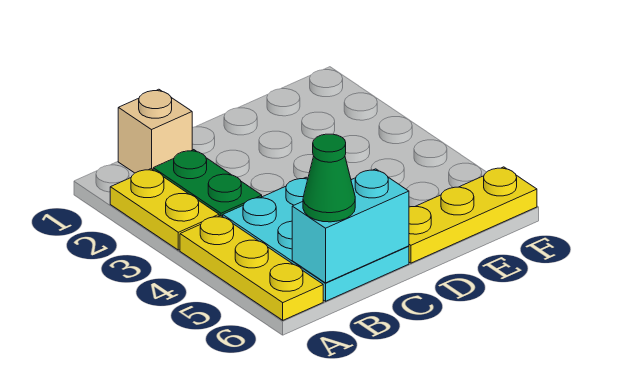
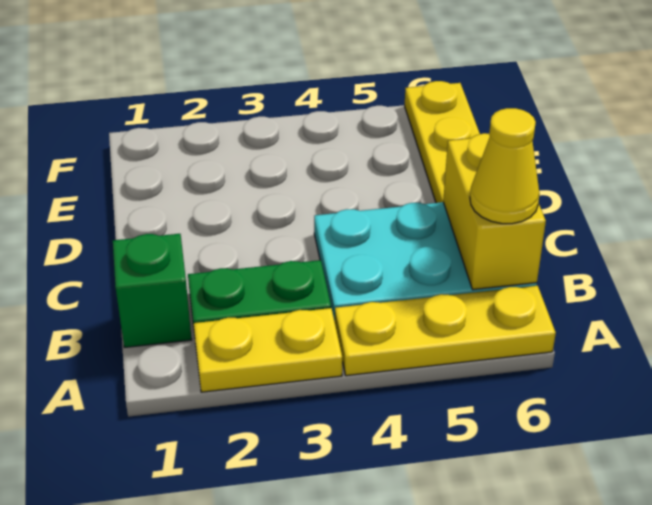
tan brick B1 level 1 -> green brick B1 level 1
cyan brick B6:C6 level 2 -> yellow brick B6:C6 level 2
green cone B6 level 3 -> yellow cone B6 level 3

